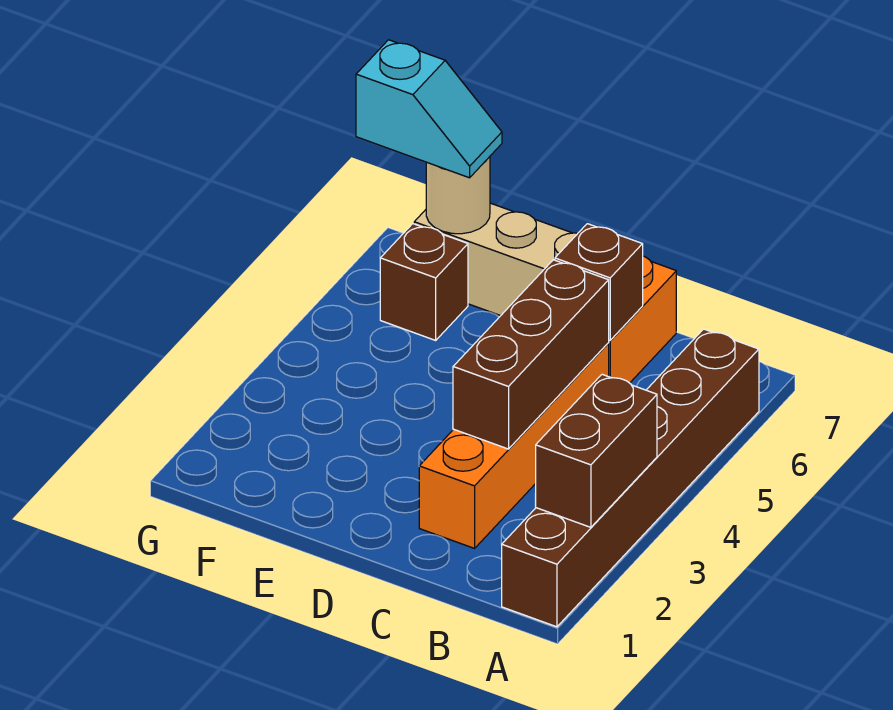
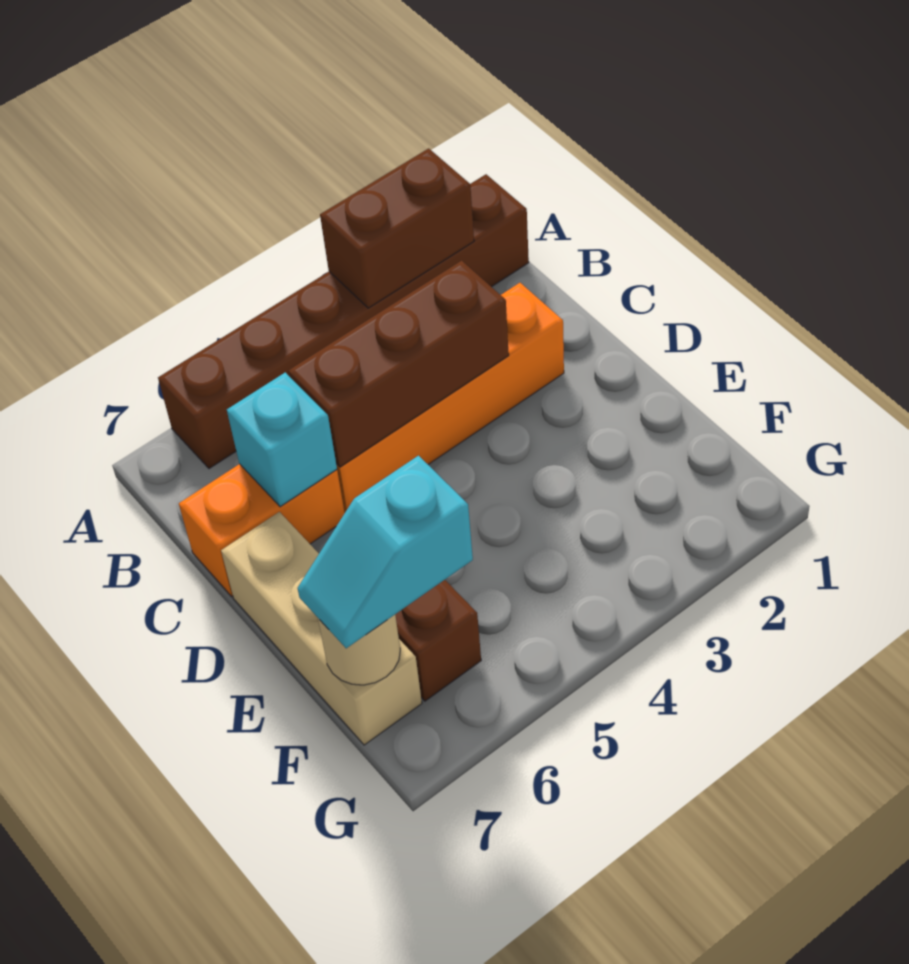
brown brick C6 level 2 -> cyan brick C6 level 2
cyan slope F7:G7 level 3 top G -> cyan slope F6:F7 level 3 top 6

